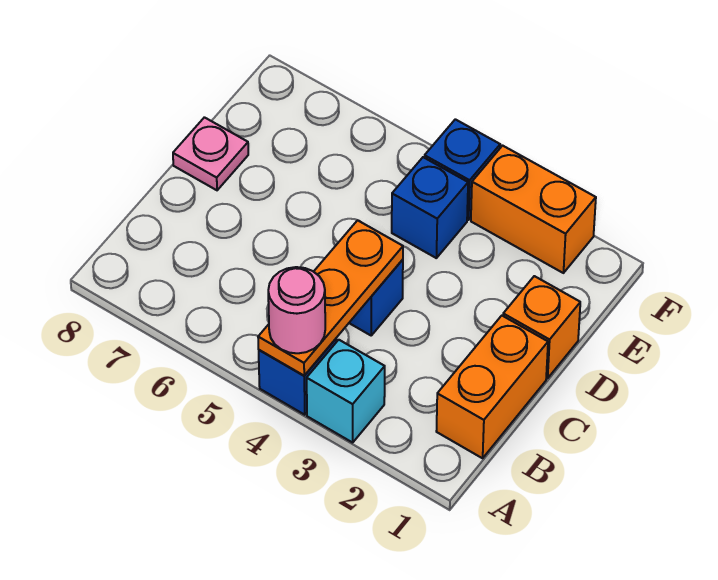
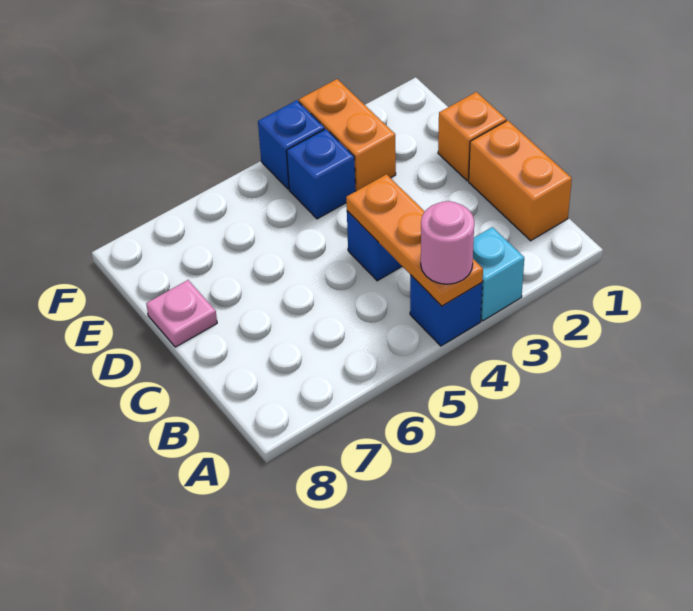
orange brick F2:F3 level 1 -> orange brick E3:F3 level 1

